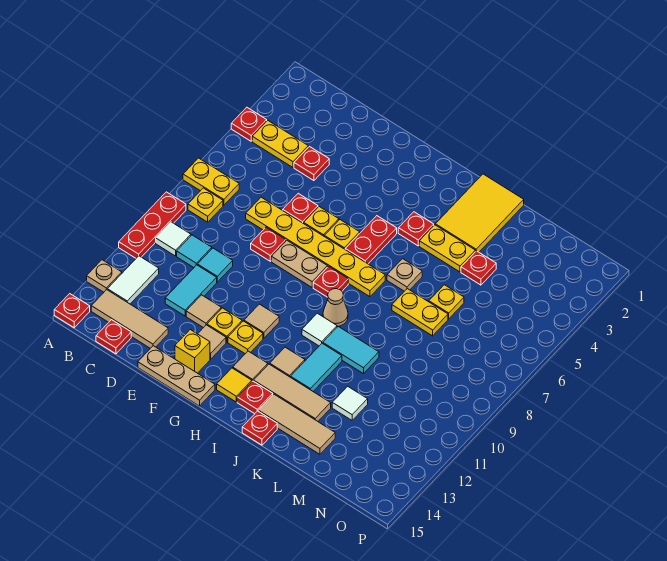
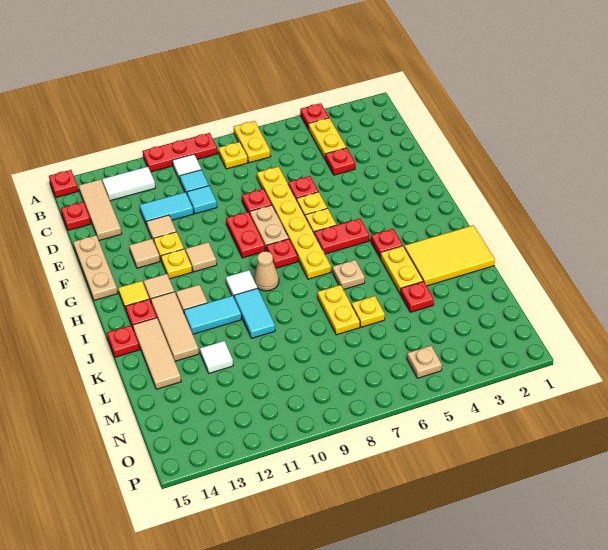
tan plate A13 level 1 -> tan plate O5 level 1
none -> red plate F9:G9 level 1
yellow brick F14 level 1 -> none

